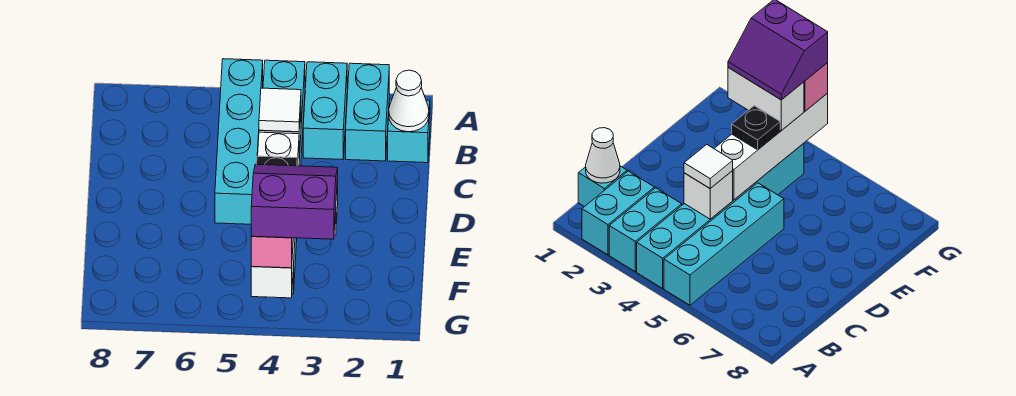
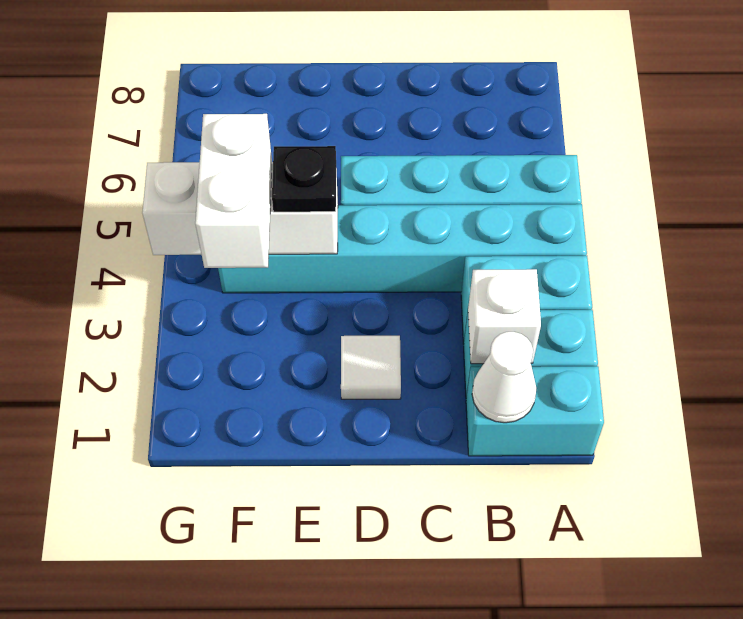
cyan brick B1 level 1 -> cyan brick A1:B1 level 1
white brick C4 level 2 -> white brick B2 level 2
white tile C4 level 3 -> white tile D2 level 1
white brick D4:G4 level 2 -> white brick E4:G4 level 2
purple slope F3:G4 level 4 top G -> none
pink brick G4 level 3 -> none

